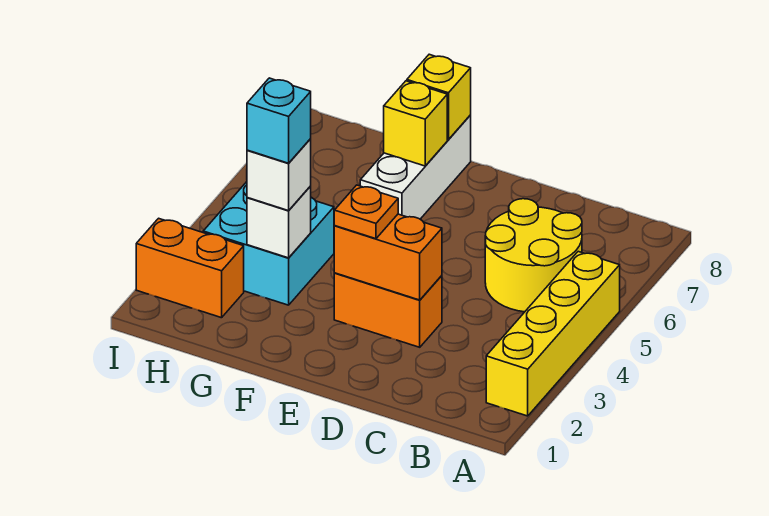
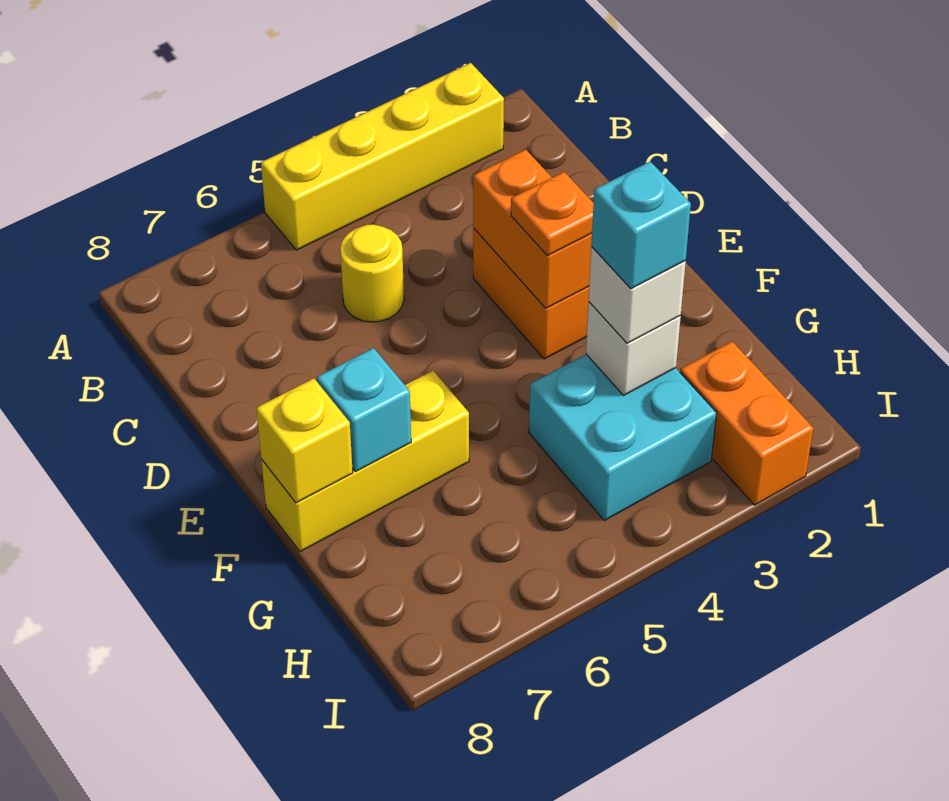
yellow round brick B5:C6 level 1 -> yellow round brick C5 level 1
white brick F6:F8 level 1 -> yellow brick F6:F8 level 1
yellow brick F7 level 2 -> cyan brick F7 level 2

